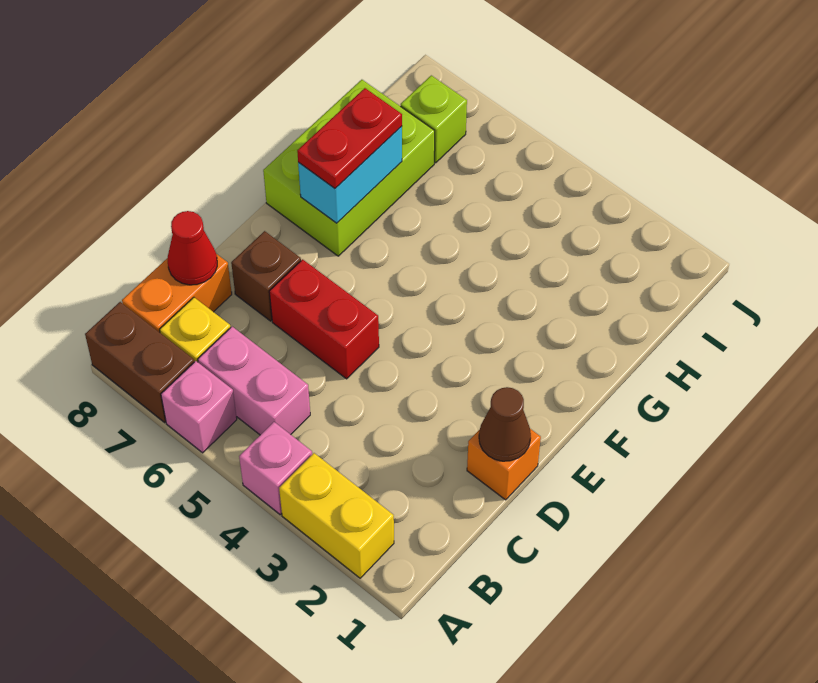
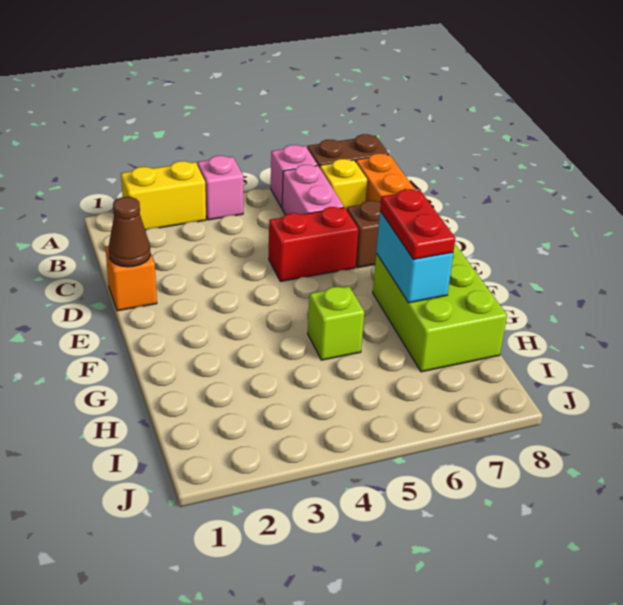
pink brick B5:B6 level 1 -> pink brick B6:C6 level 1
red cone C8 level 2 -> none
lime brick I7 level 1 -> lime brick G5 level 1

